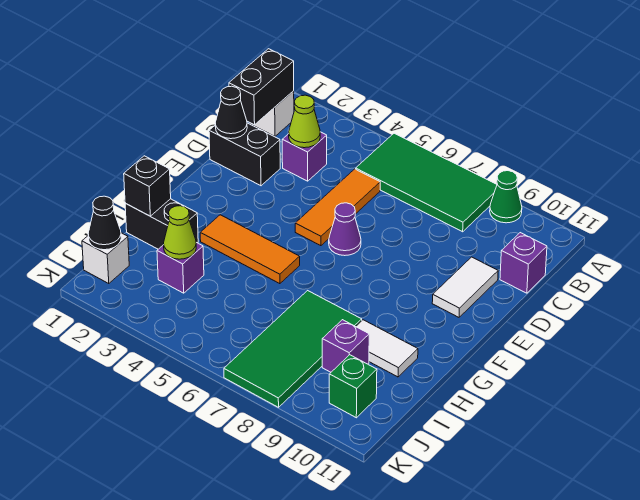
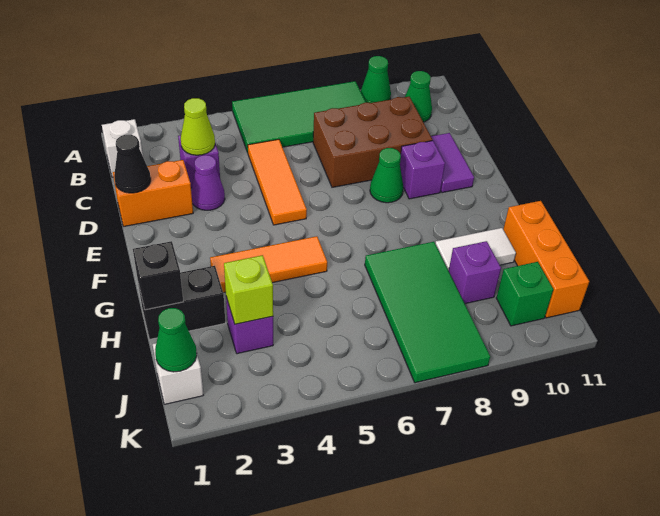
black brick B1:C1 level 2 -> none
none -> green cone B10 level 1
none -> brown brick C7:D9 level 1
purple brick C11 level 1 -> purple brick E9 level 1
black brick D1:D2 level 1 -> orange brick D1:D2 level 1
white tile D10:E10 level 1 -> purple tile D10:E10 level 1
purple cone E6 level 1 -> purple cone D3 level 1
none -> green cone E8 level 1
none -> orange brick H11:J11 level 1
lime cone I3 level 2 -> lime brick I3 level 2
black cone J1 level 2 -> green cone J1 level 2

